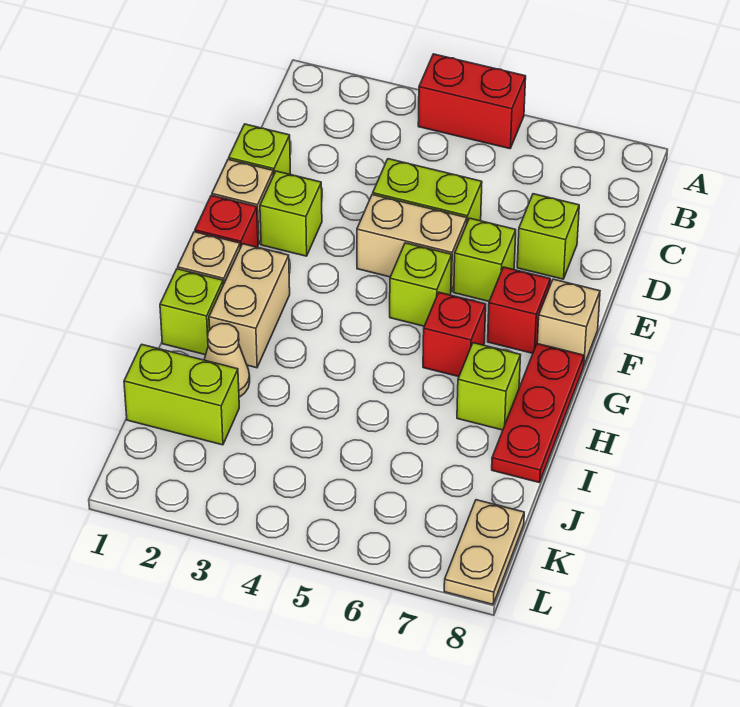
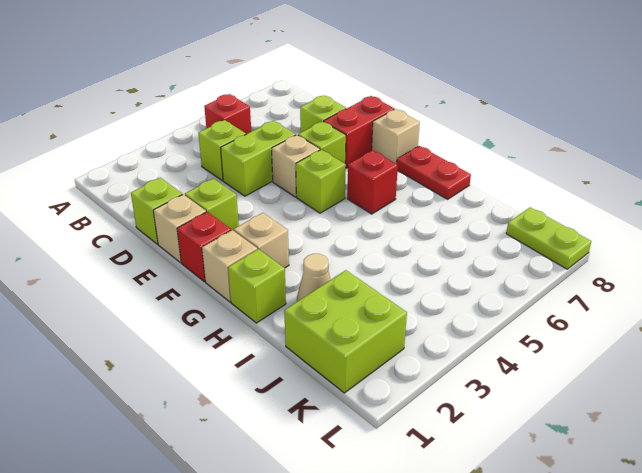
red brick A4:A5 level 1 -> red brick E7:E8 level 1
tan brick E4:E5 level 1 -> tan brick E5 level 1
red brick F7 level 1 -> red brick B5 level 1
tan brick G2:H2 level 1 -> tan brick G2 level 1
red plate G8:I8 level 1 -> red plate G8:H8 level 1
lime brick H7 level 1 -> lime brick C4 level 1
lime brick J1:J2 level 1 -> lime brick J1:K2 level 1
tan plate K8:L8 level 1 -> lime plate K8:L8 level 1

